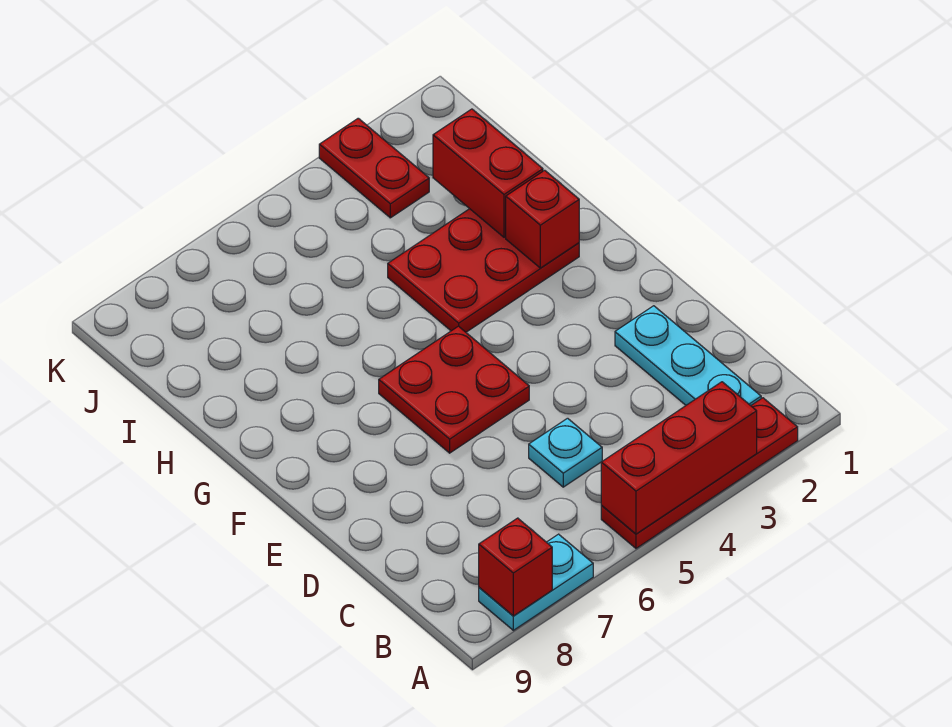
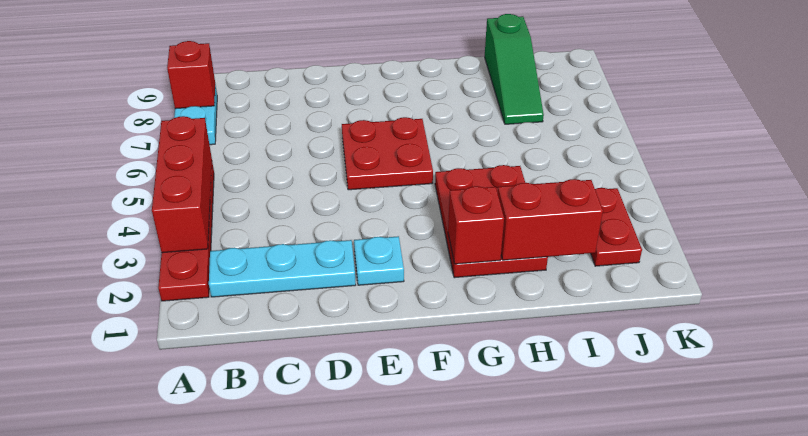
cyan plate C5 level 1 -> cyan plate E2 level 1
none -> green slope I7:I9 level 1 top 9
red plate J3:K3 level 1 -> red plate J2:J3 level 1

